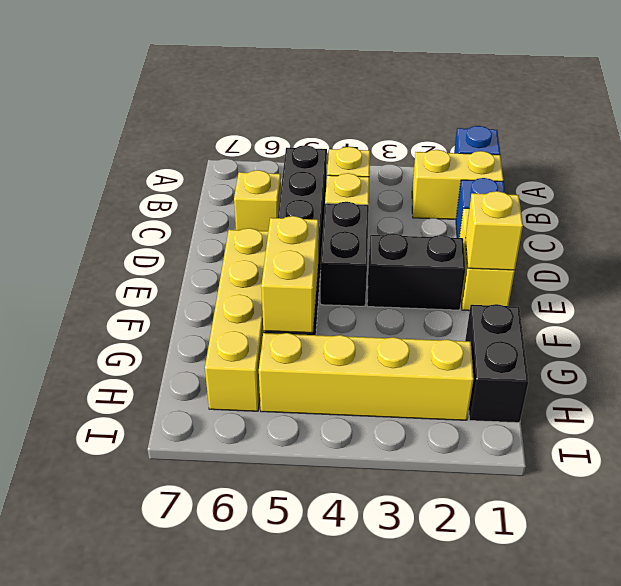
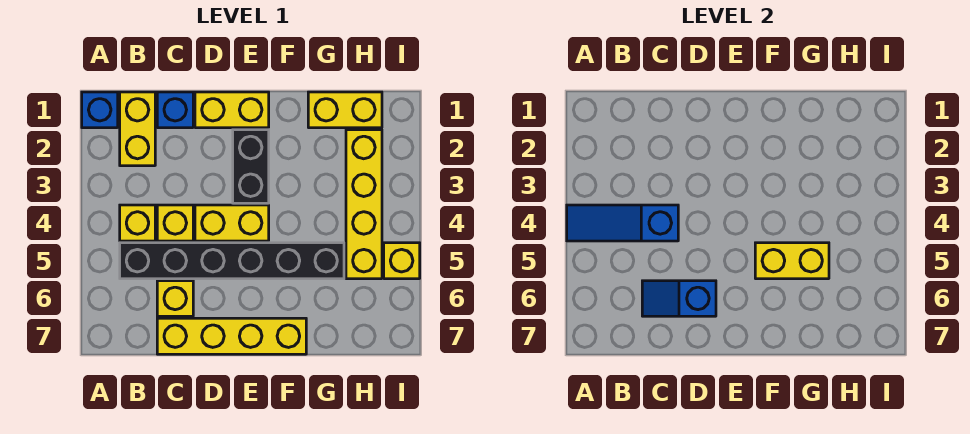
none -> blue slope A4:C4 level 2 top C
none -> blue slope C6:D6 level 2 top D
black brick D4:E4 level 1 -> yellow brick D4:E4 level 1
yellow brick E1 level 2 -> yellow brick I5 level 1
yellow brick E6:H6 level 1 -> yellow brick C7:F7 level 1
black brick G1:H1 level 1 -> yellow brick G1:H1 level 1

